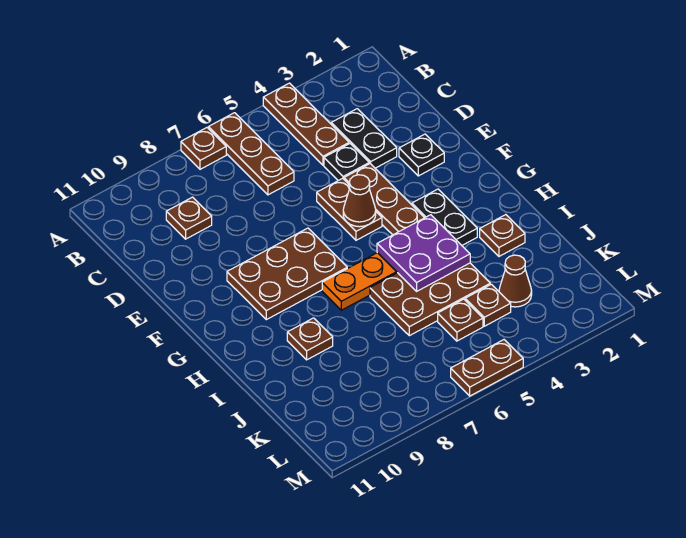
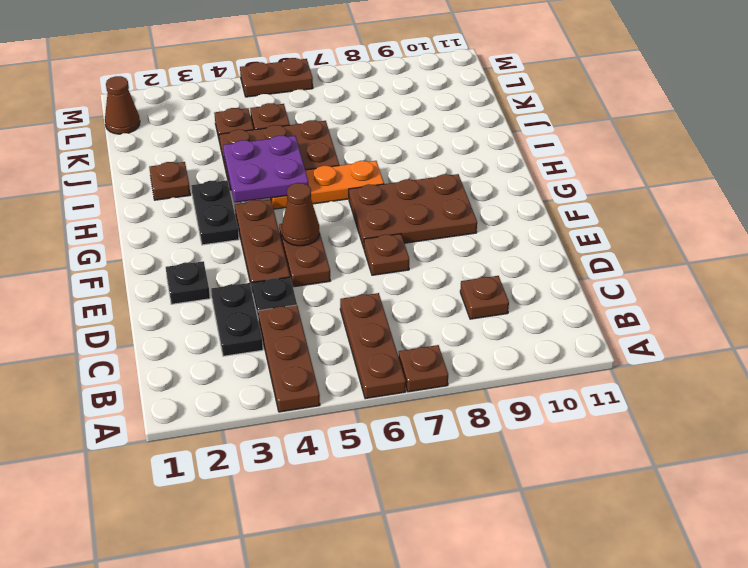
brown plate I9 level 1 -> brown plate E7 level 1
brown cone K3 level 1 -> brown cone L1 level 1

